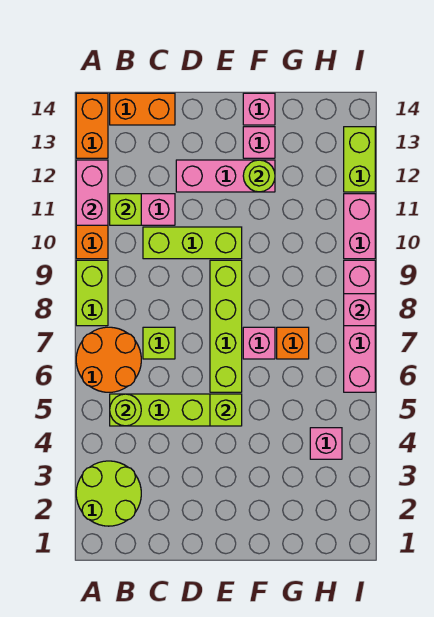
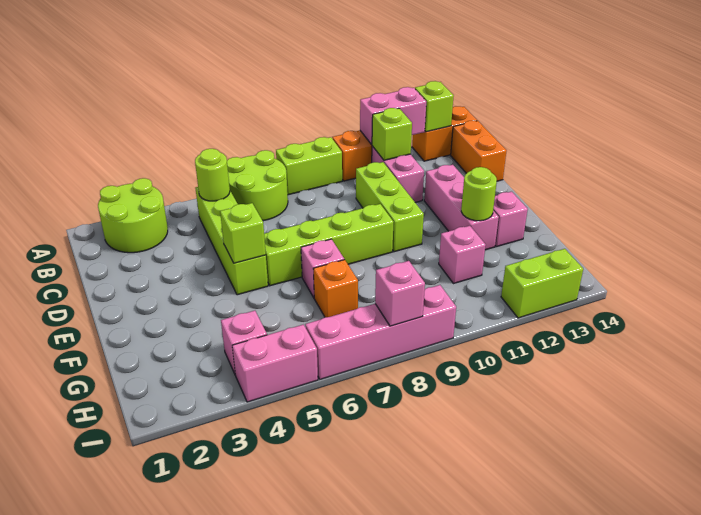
orange round brick A6:B7 level 1 -> lime round brick A6:B7 level 1
lime brick C7 level 1 -> lime brick A13 level 2
pink brick F14 level 1 -> pink brick G11 level 1
pink brick I10:I11 level 1 -> pink brick I4:I5 level 1

